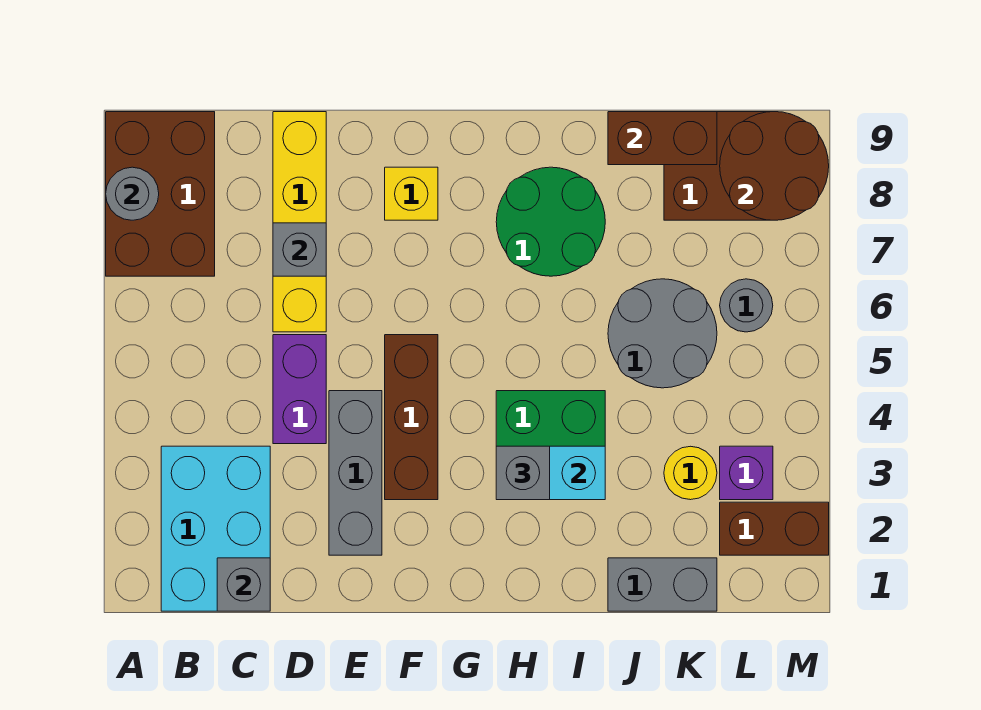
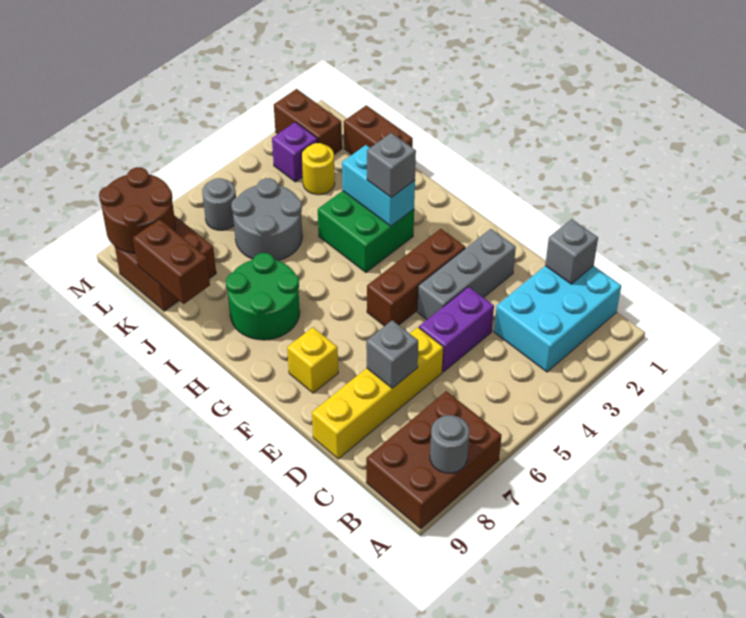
grey brick J1:K1 level 1 -> brown brick J1:K1 level 1

